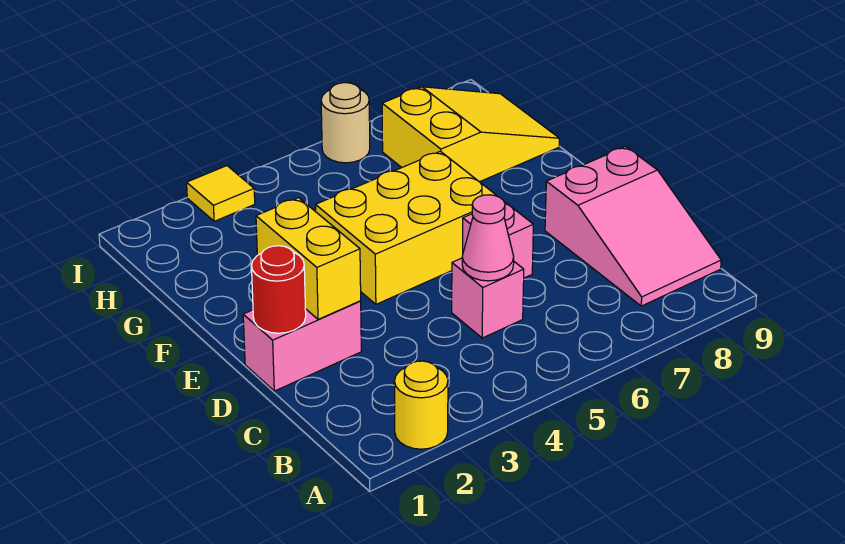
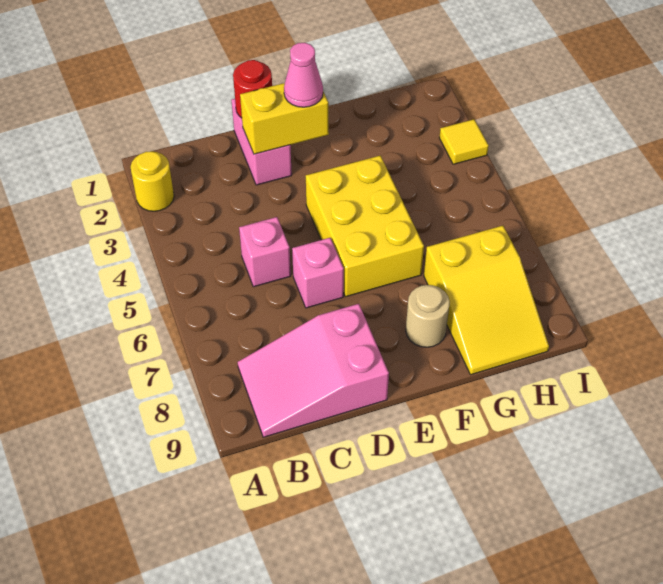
pink cone C5 level 2 -> pink cone E2 level 3
tan round brick I6 level 1 -> tan round brick F8 level 1

